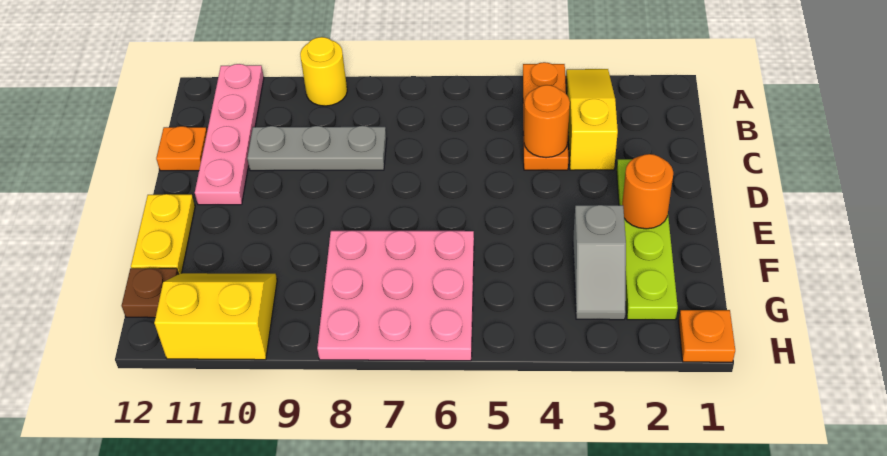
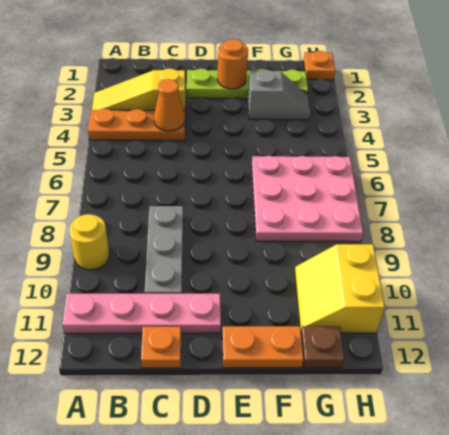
orange round brick C4 level 2 -> orange cone C4 level 2
yellow plate E12:F12 level 1 -> orange plate E12:F12 level 1

